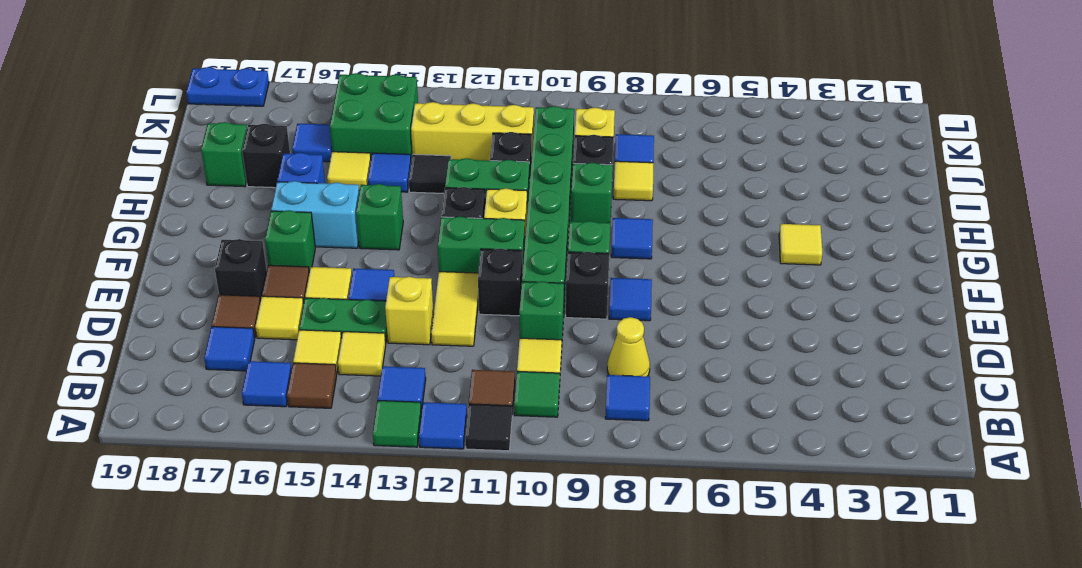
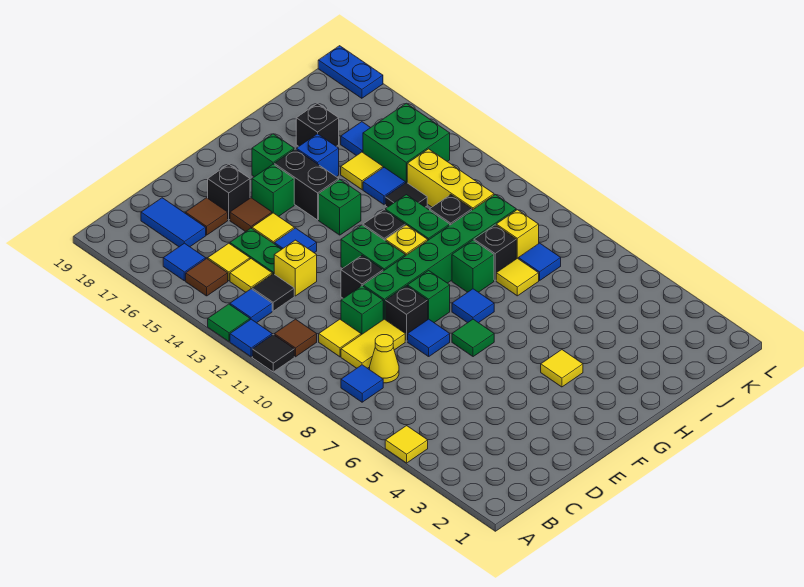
green tile B10 level 1 -> green tile F7 level 1
none -> black tile C13 level 1
blue tile C17 level 1 -> blue tile C17:C18 level 1
yellow tile D12:E12 level 1 -> yellow tile C9:D9 level 1
yellow tile D16 level 1 -> yellow tile A5 level 1
cyan brick G15:G16 level 1 -> black brick G15:G16 level 1
green brick I18 level 1 -> green brick G17 level 1

